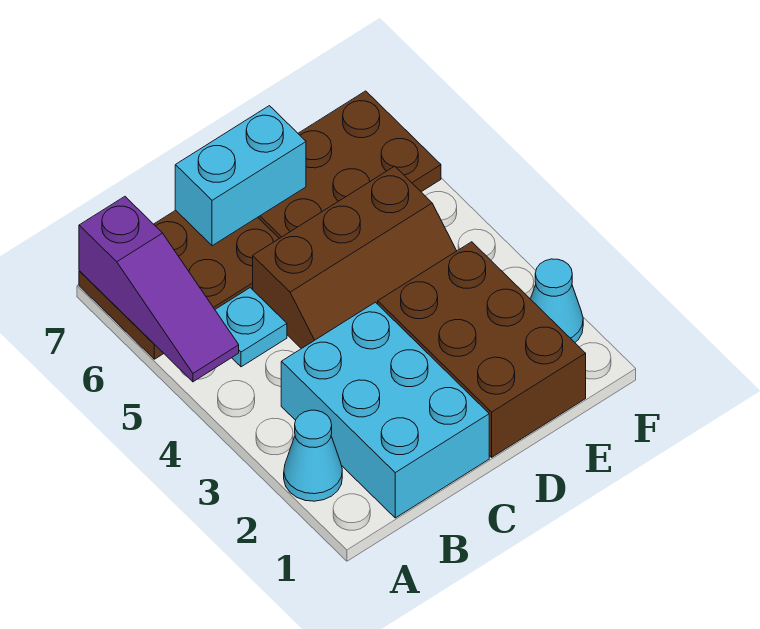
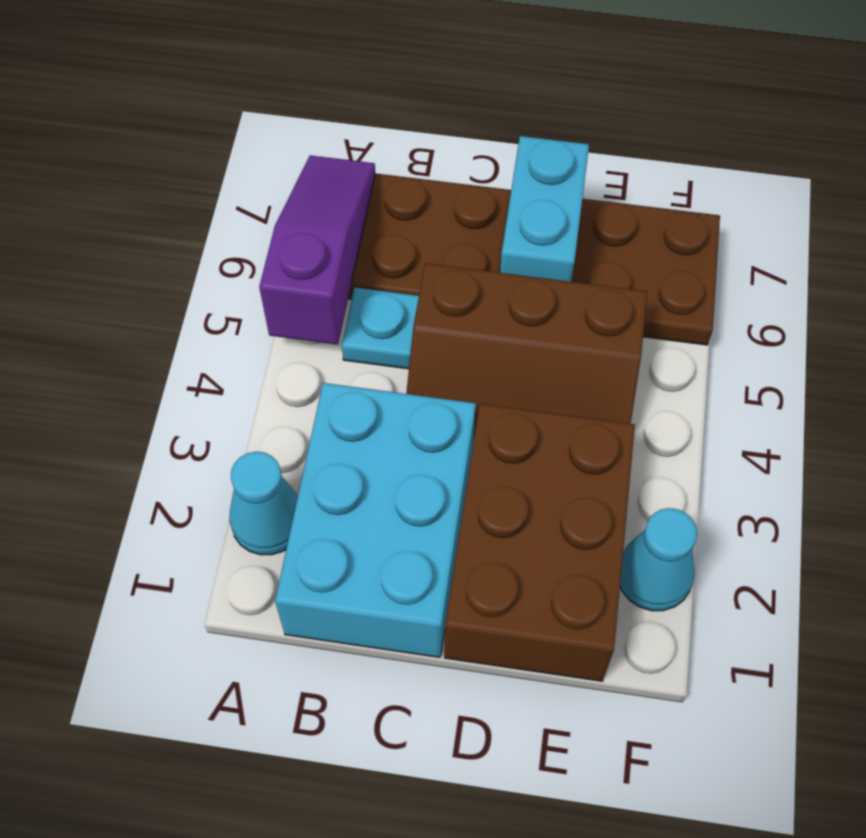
purple slope A5:A7 level 2 top 7 -> purple slope A5:A7 level 2 top 5
cyan brick C7:D7 level 2 -> cyan brick D6:D7 level 2

